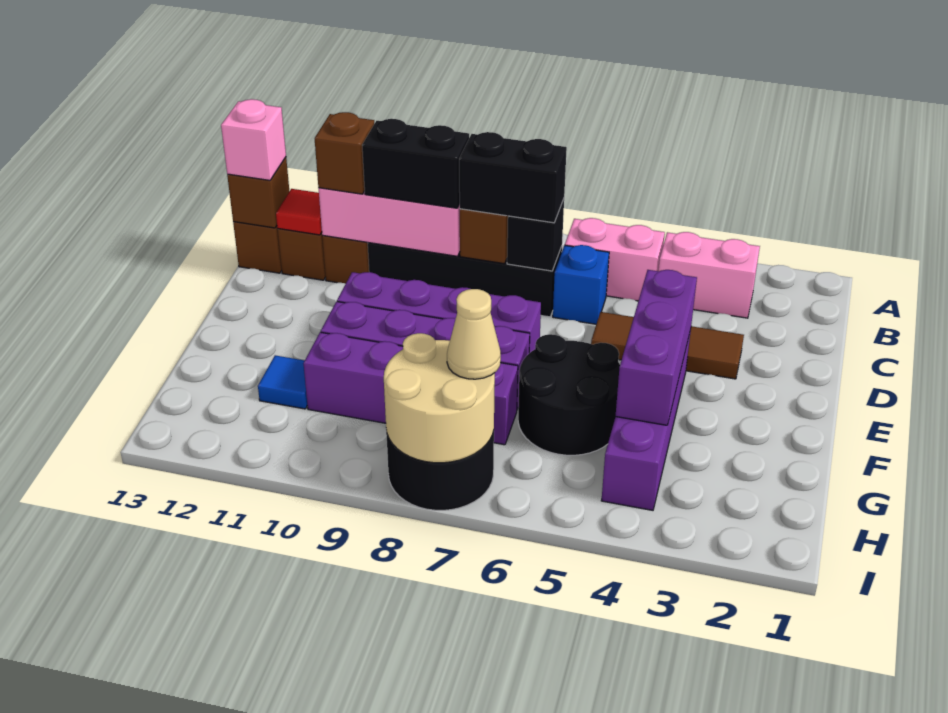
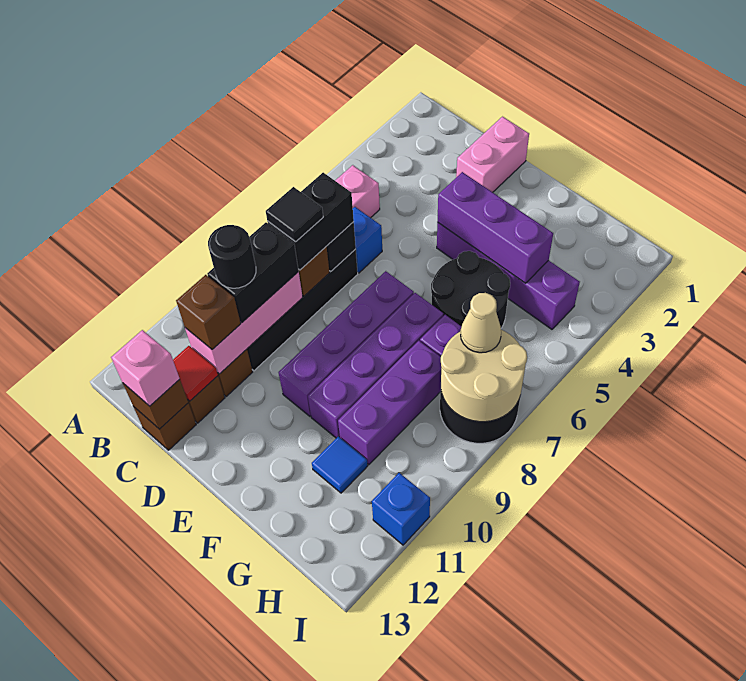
pink brick B3:B4 level 1 -> pink brick D1:D2 level 1
none -> black tile C8 level 4
none -> black round brick C10 level 4
brown tile D3:D5 level 1 -> none
none -> blue brick I11 level 1

